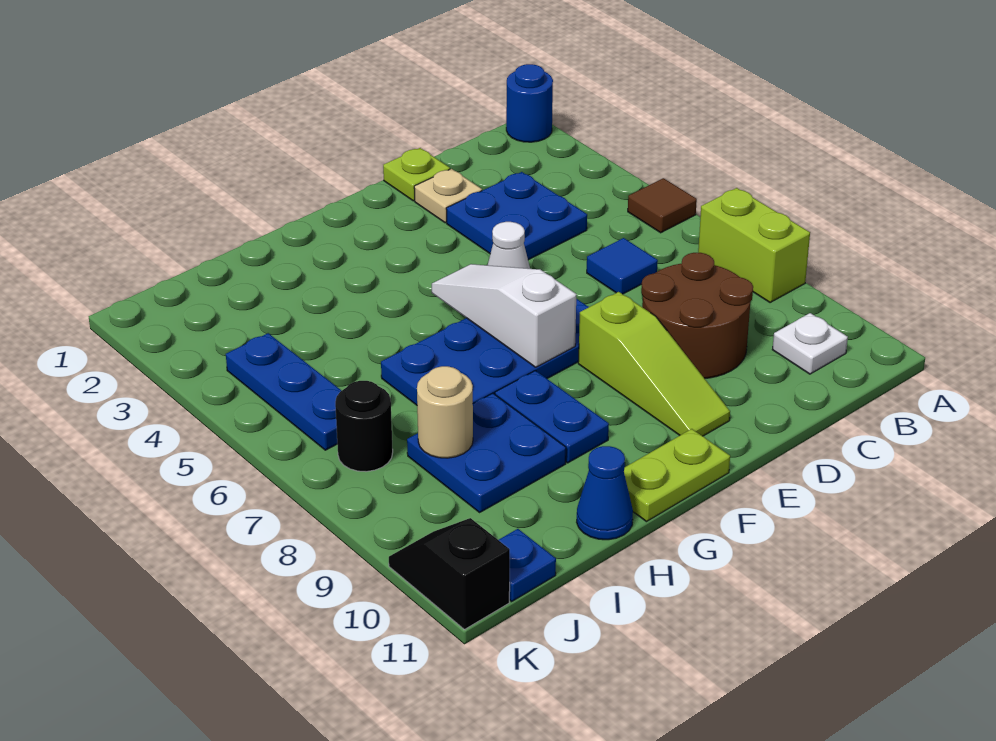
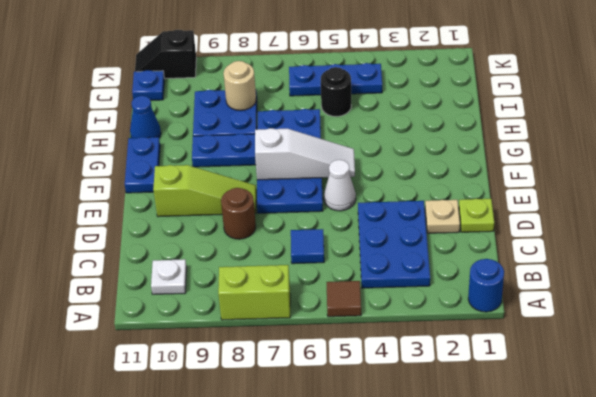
blue plate C3:D4 level 1 -> blue plate B3:D4 level 1
brown round brick C8:D9 level 1 -> brown round brick D8 level 1
lime slope E8:E10 level 1 top 8 -> lime slope E8:E10 level 1 top 10
lime plate F11:G11 level 1 -> blue plate F11:G11 level 1
black round brick J7 level 1 -> black round brick I5 level 1
black slope K10:K11 level 1 top 11 -> black slope K10:K11 level 1 top 10

